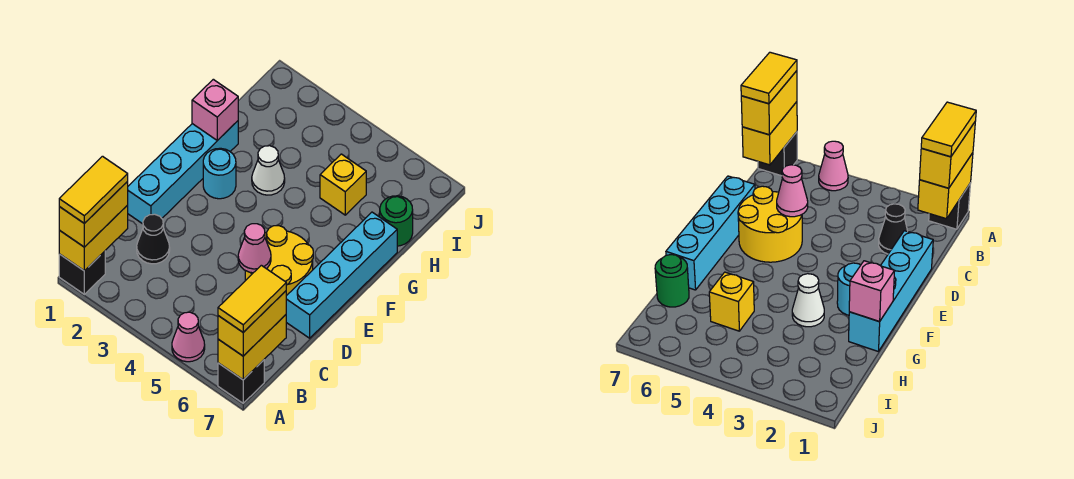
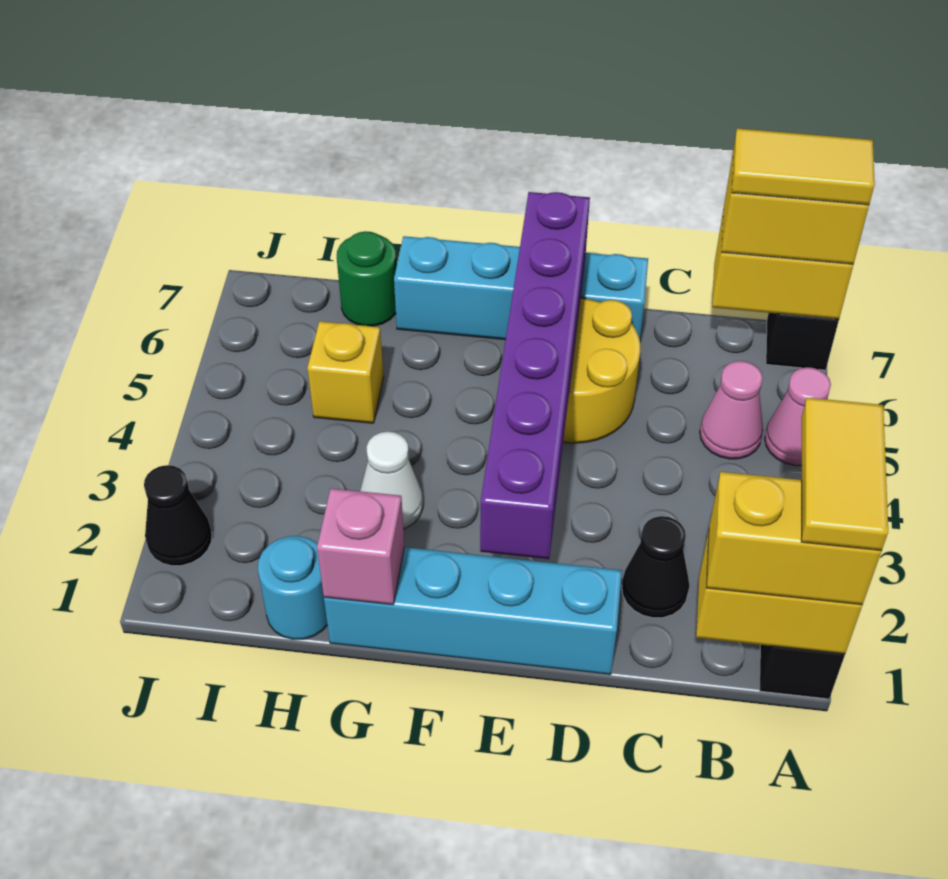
yellow tile A1:B1 level 4 -> yellow tile A1:A2 level 4
pink cone D5 level 2 -> pink cone B5 level 1
none -> purple brick E2:E7 level 2
cyan round brick F2 level 1 -> cyan round brick H1 level 1
none -> black cone J2 level 1

